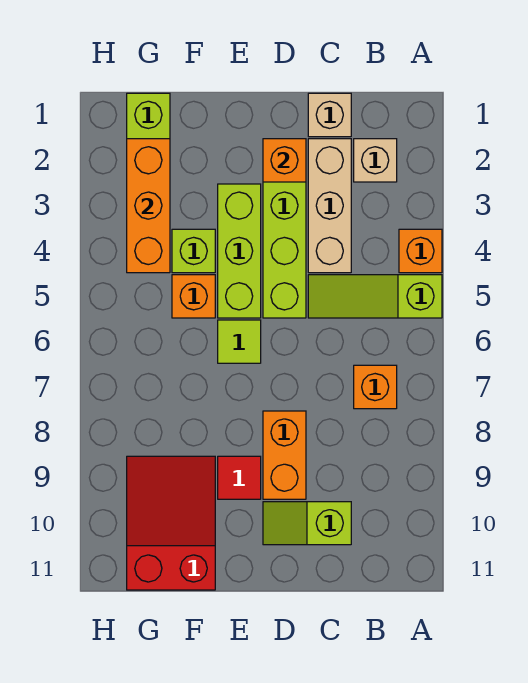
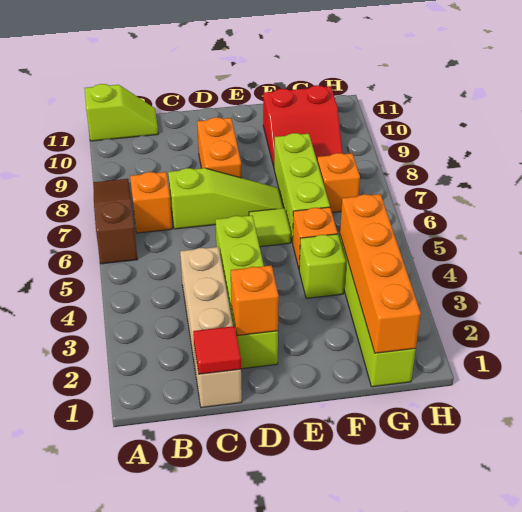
orange brick A4 level 1 -> orange brick G7 level 1
lime slope A5:C5 level 1 top A -> lime slope C7:E7 level 1 top C
none -> brown slope A6:A8 level 1 top 6
tan brick B2 level 1 -> none
lime slope C10:D10 level 1 top C -> lime slope A11:B11 level 1 top A
lime brick E3:E5 level 1 -> lime brick F6:F8 level 1
red tile E9 level 1 -> red tile C1 level 2
red slope F9:G11 level 1 top 11 -> red slope F9:G10 level 1 top 10
orange brick G2:G4 level 2 -> orange brick G1:G4 level 2

